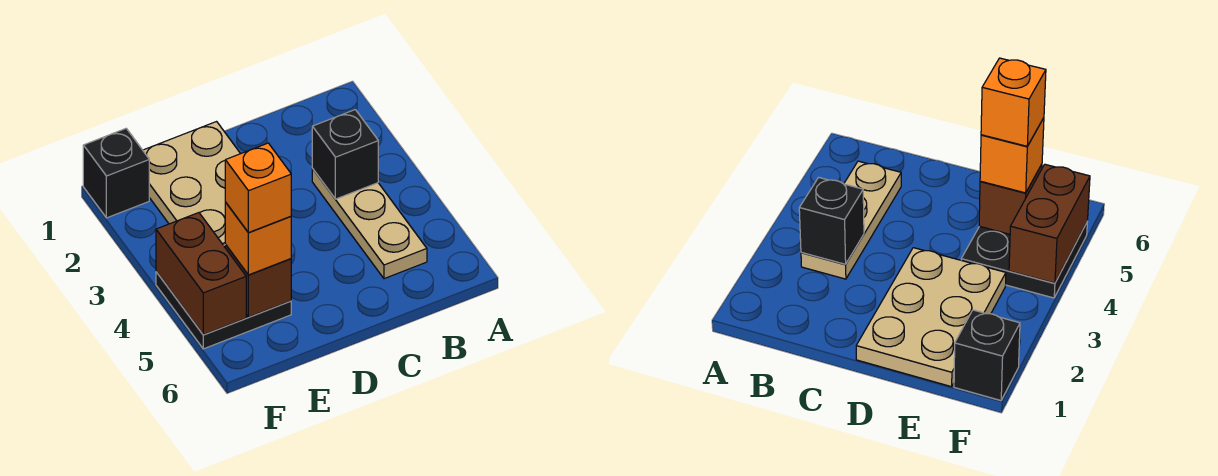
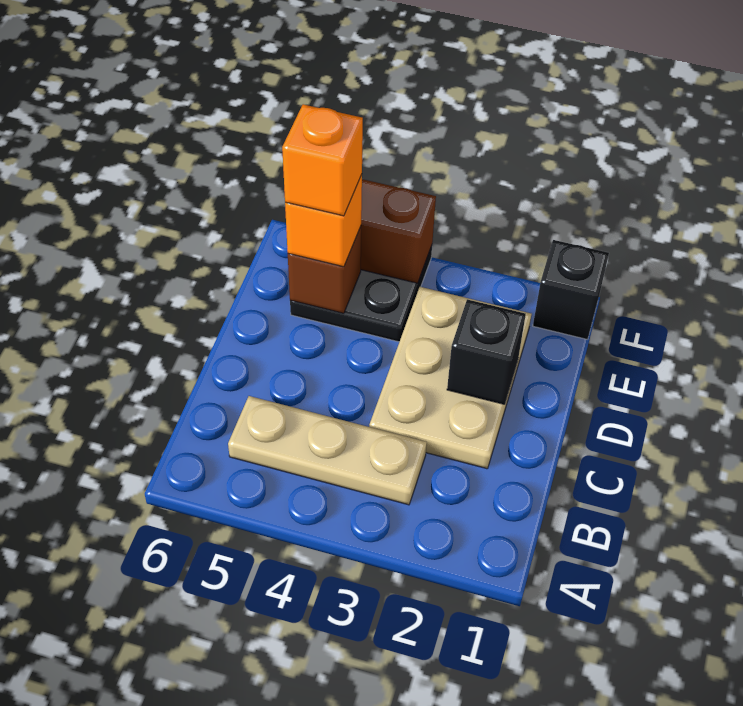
black brick B3 level 2 -> black brick D2 level 2
tan plate D1:E3 level 1 -> tan plate C2:E3 level 1

